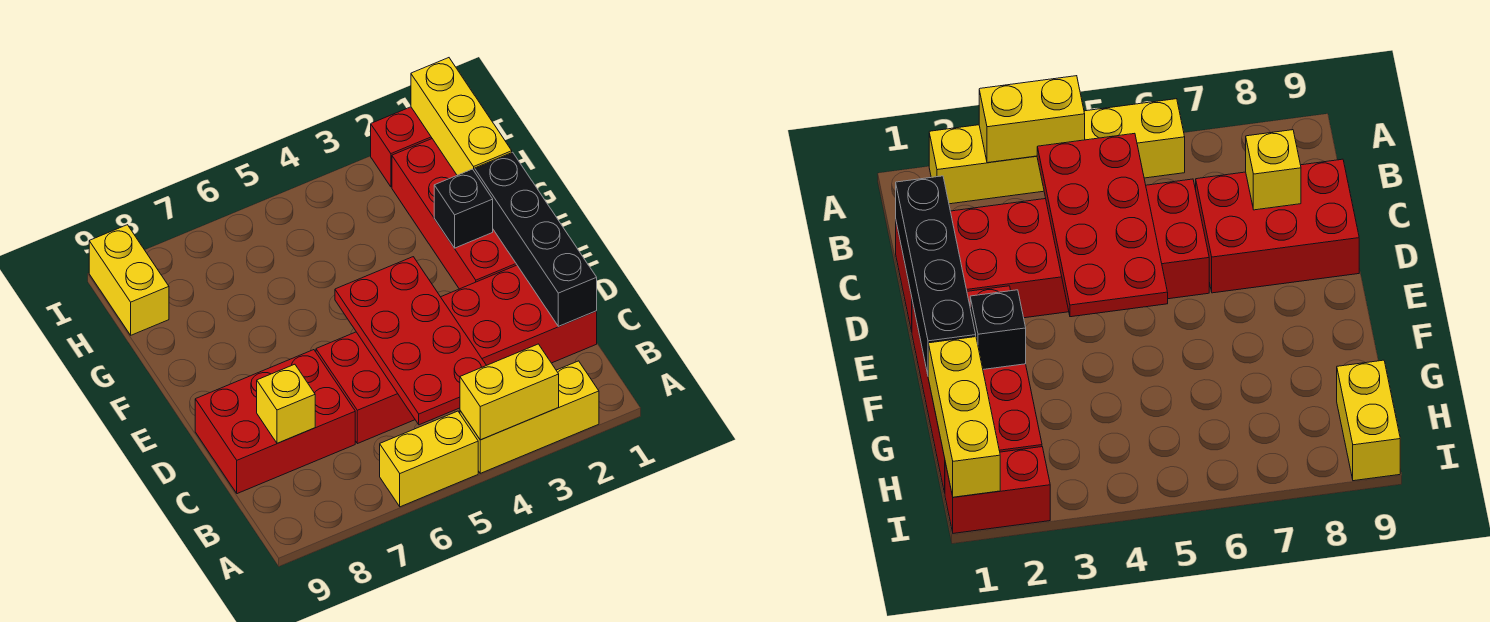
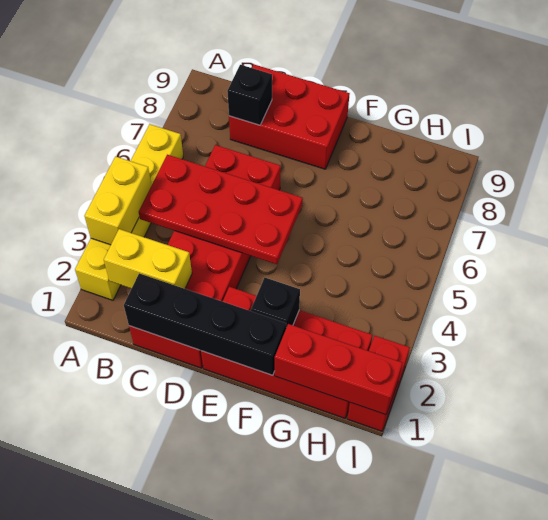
red brick C7:D9 level 1 -> red brick C8:E9 level 1
yellow brick C8 level 2 -> black brick C8 level 2
yellow brick G1:I1 level 2 -> red brick G1:I1 level 2
yellow brick H9:I9 level 1 -> yellow brick B2:C2 level 2

